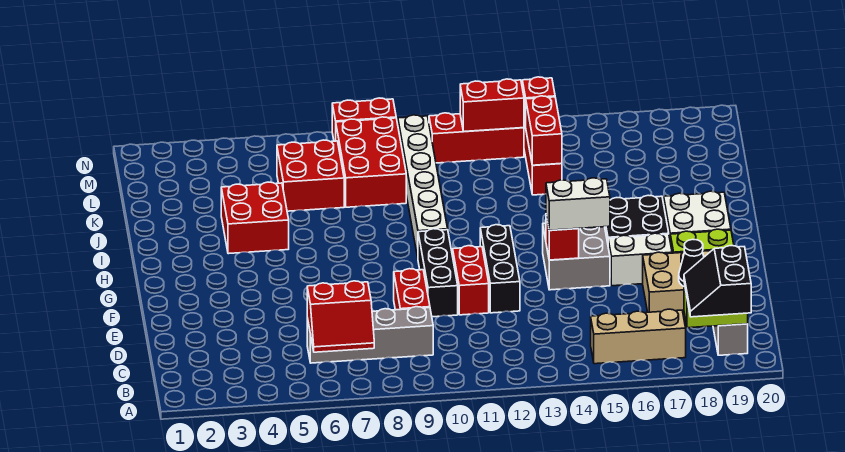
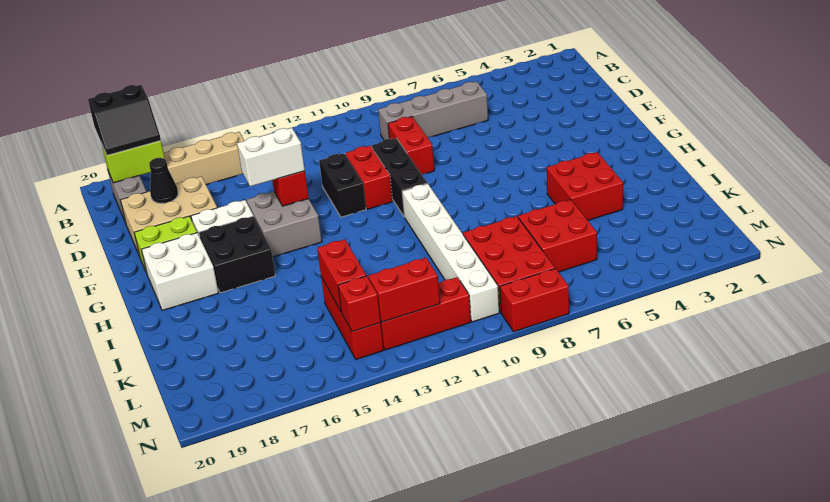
black slope A18:B19 level 3 top 19 -> black slope A18:B19 level 3 top A
red slope B6:C7 level 2 top C -> none
black brick E12:G12 level 1 -> black brick E12:F12 level 1

